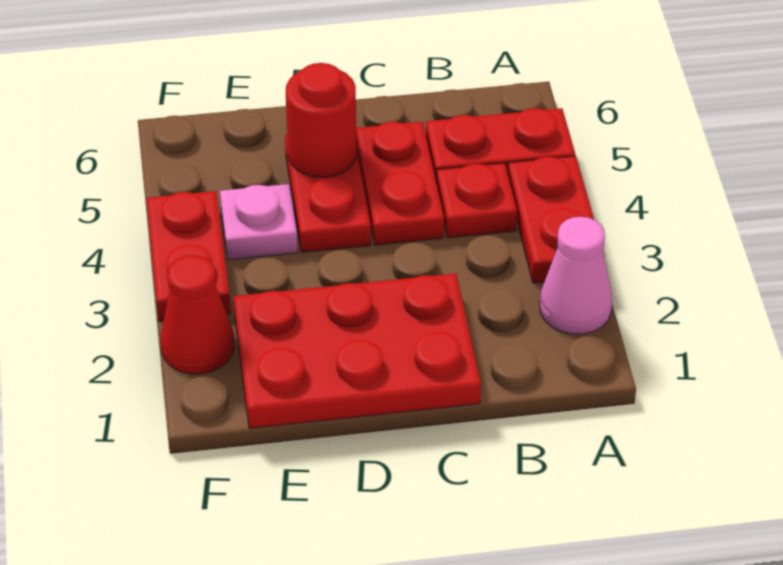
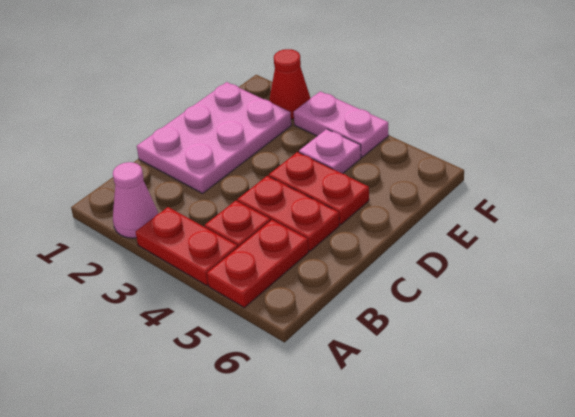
red plate C1:E2 level 1 -> pink plate C1:E2 level 1
red round brick D5 level 2 -> none
red plate F3:F4 level 1 -> pink plate F3:F4 level 1

